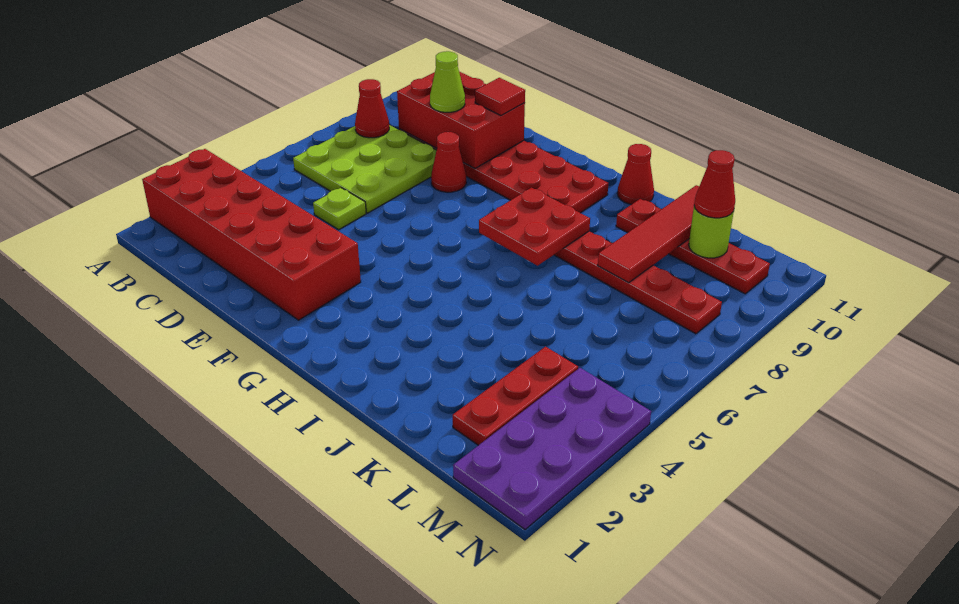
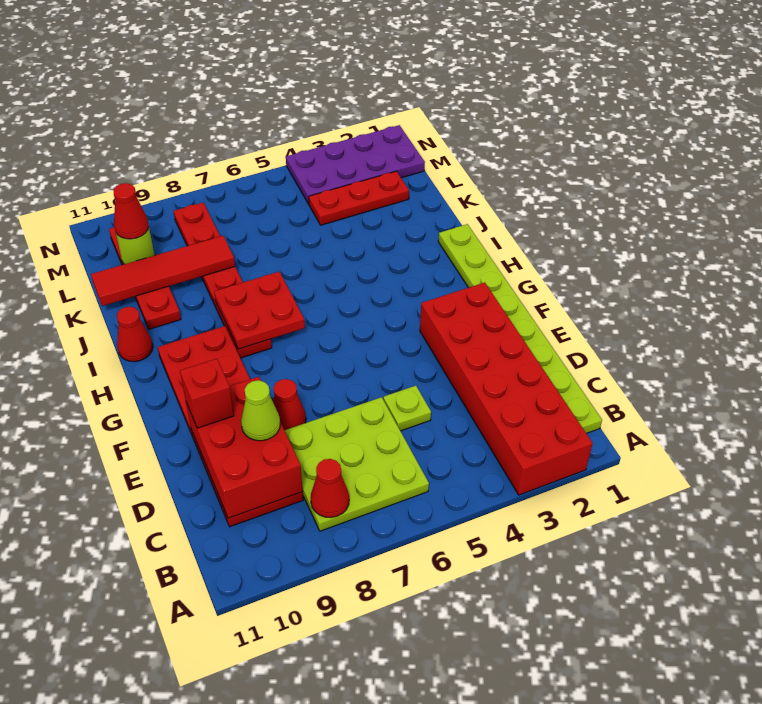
none -> lime plate B1:I1 level 1
red tile E10 level 3 -> red brick E10 level 3

